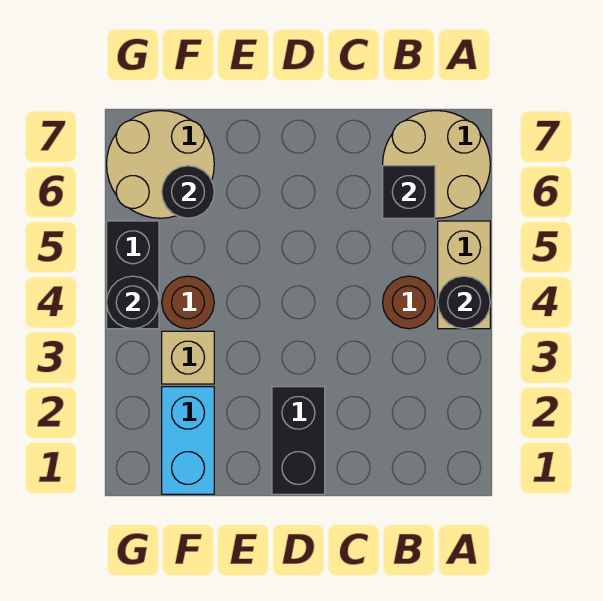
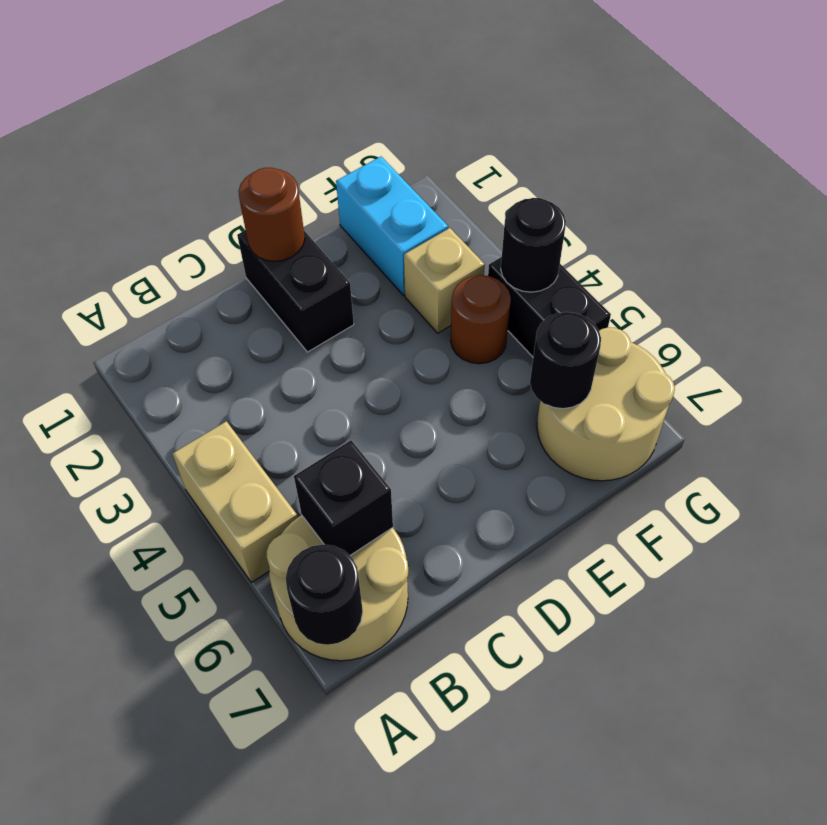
black round brick A4 level 2 -> black round brick A7 level 2
brown round brick B4 level 1 -> brown round brick D1 level 2

